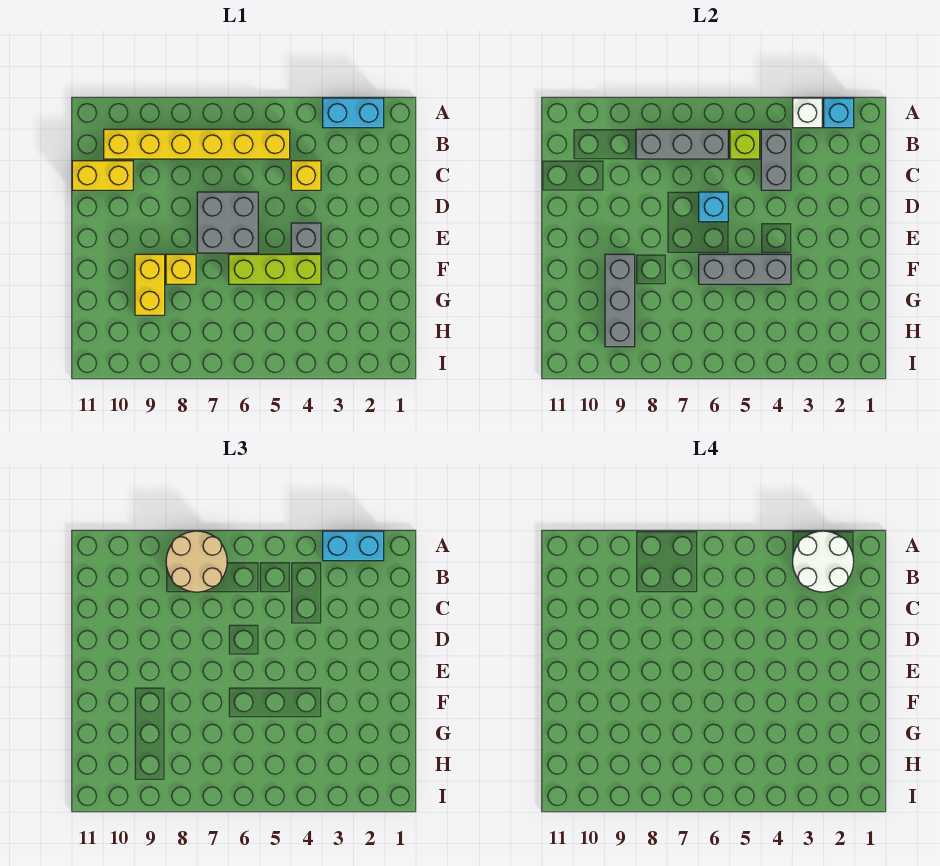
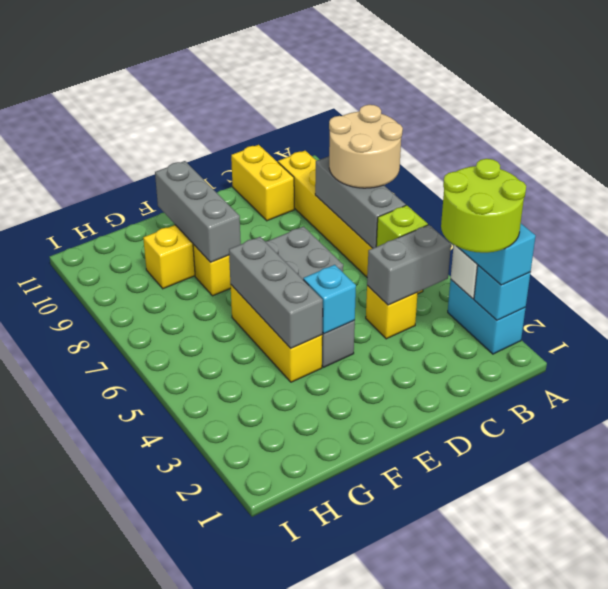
white round brick A2:B3 level 4 -> lime round brick A2:B3 level 4
cyan brick D6 level 2 -> cyan brick E4 level 2
lime brick F4:F6 level 1 -> yellow brick F4:F6 level 1
grey brick F9:H9 level 2 -> grey brick F8:F10 level 2

